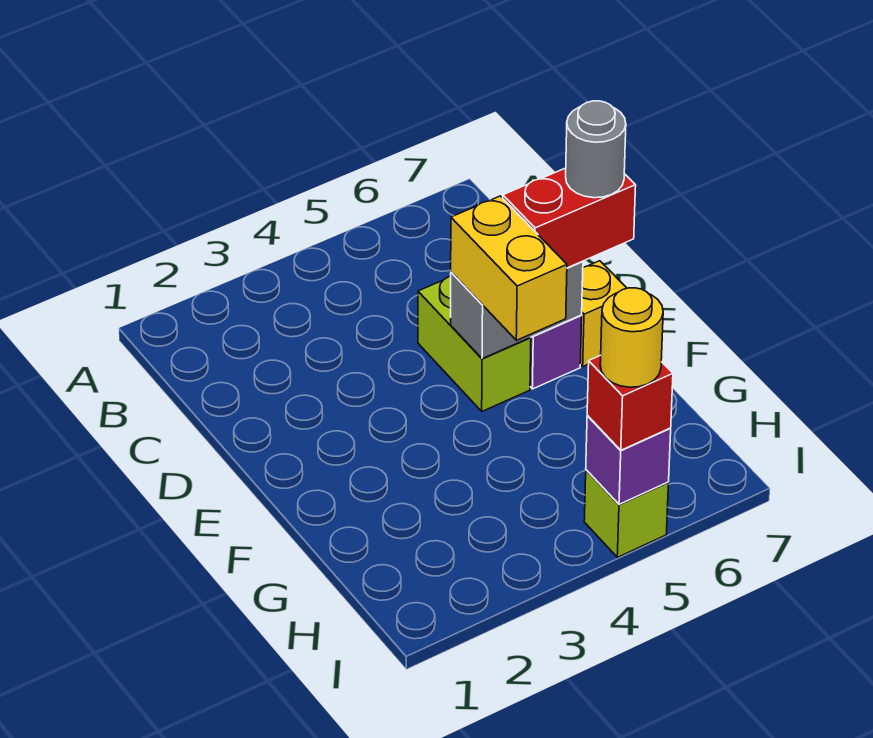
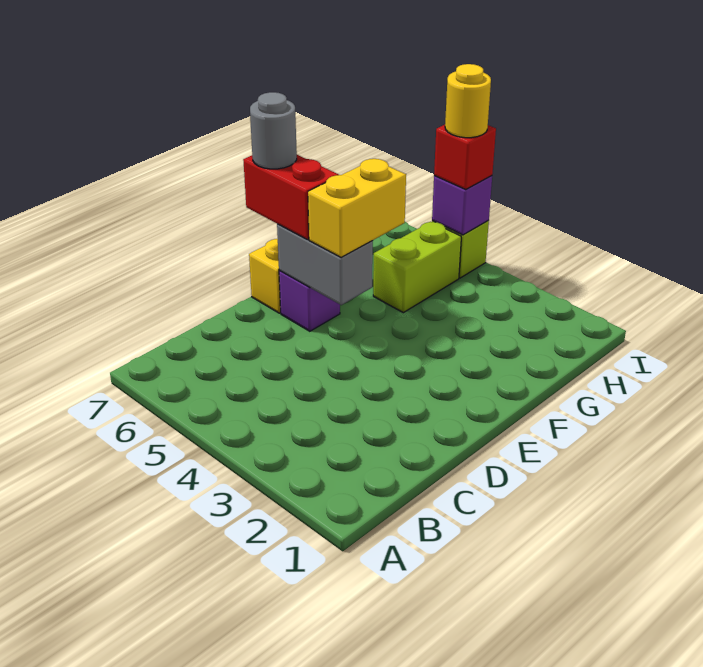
lime brick D5:E5 level 1 -> lime brick G5:H5 level 1

